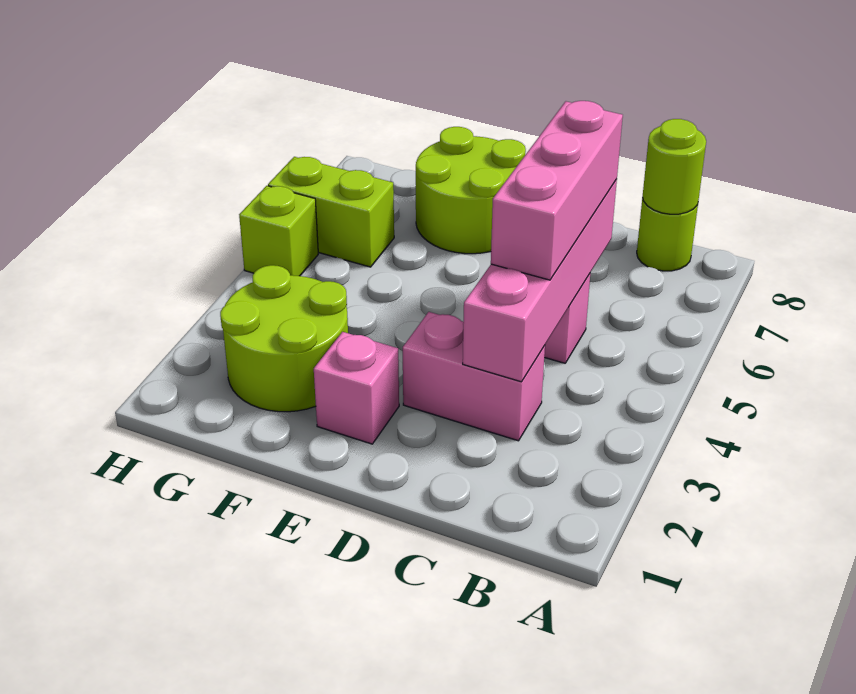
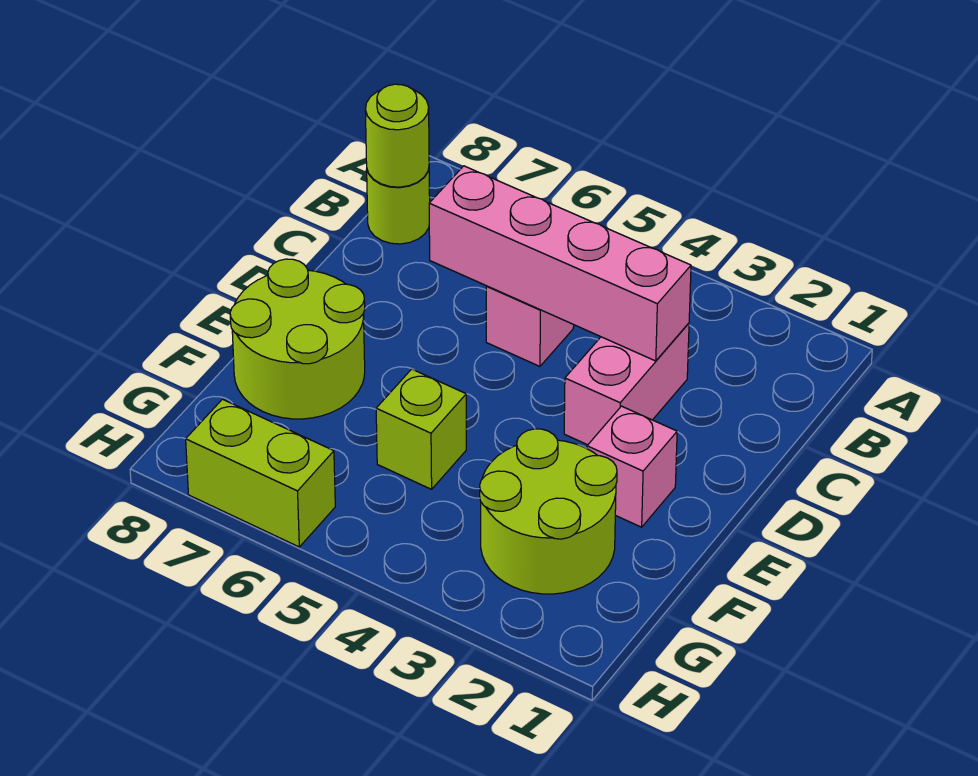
pink brick C4:C6 level 3 -> none
lime brick G6:H6 level 1 -> lime brick H6:H7 level 1
lime brick H5 level 1 -> lime brick F5 level 1

